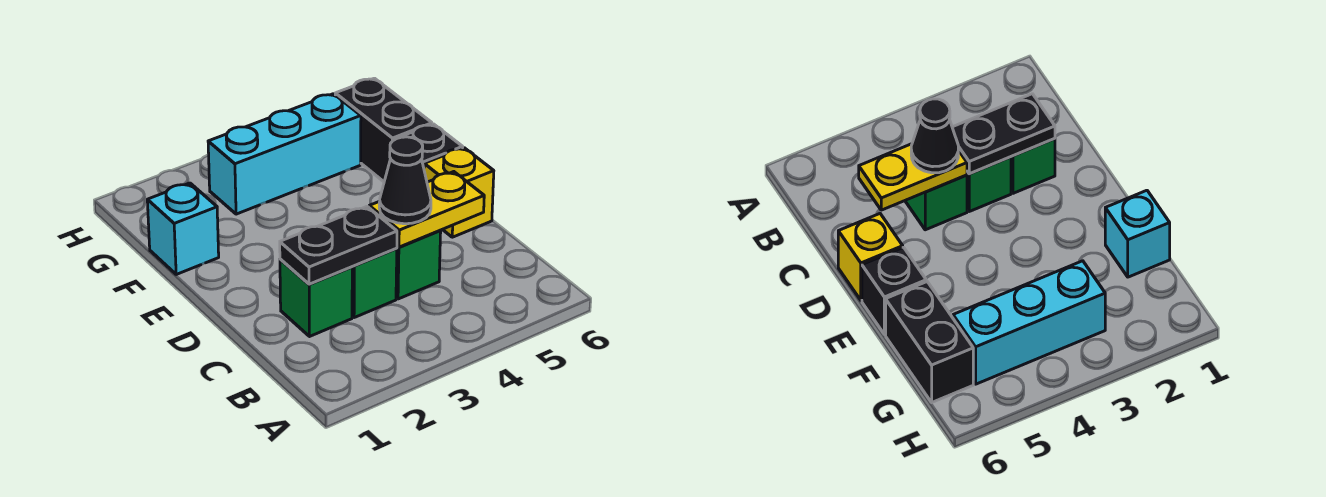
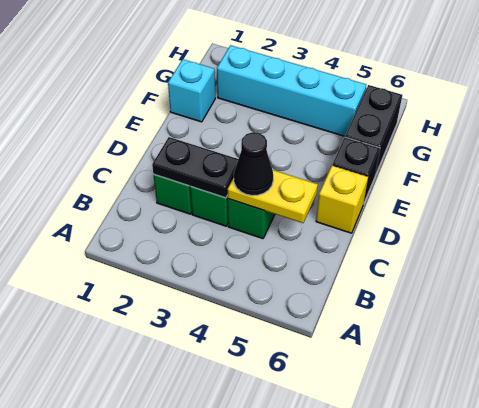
cyan brick G3:G5 level 1 -> cyan brick G2:G5 level 1

